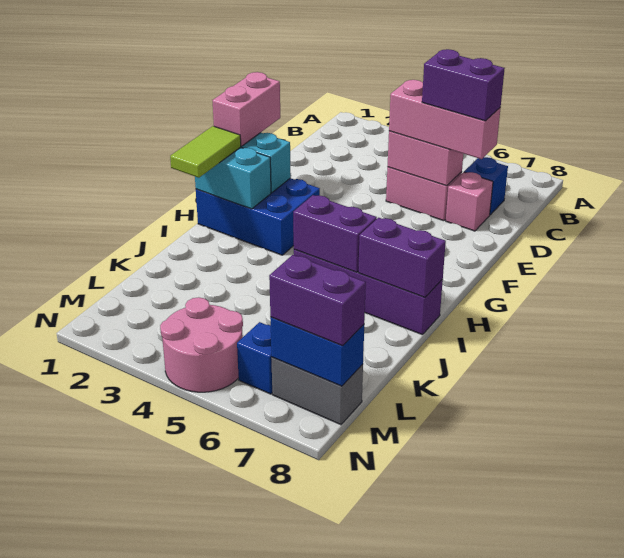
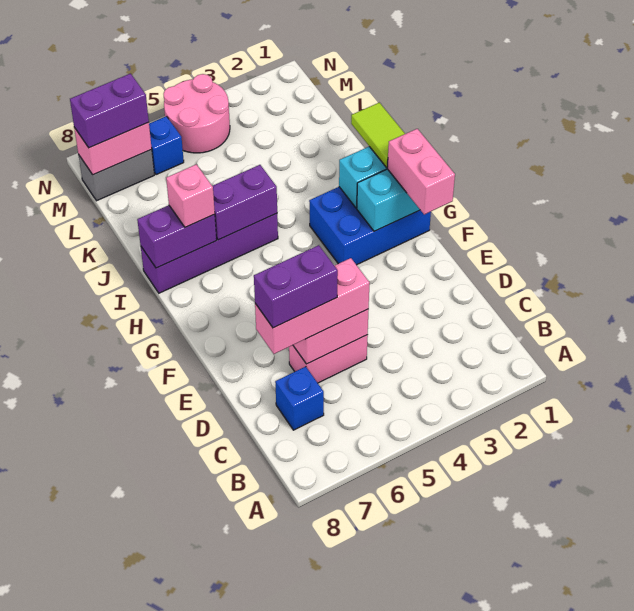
pink brick D7 level 1 -> pink brick I7 level 3
blue brick M7:M8 level 2 -> pink brick M7:M8 level 2

